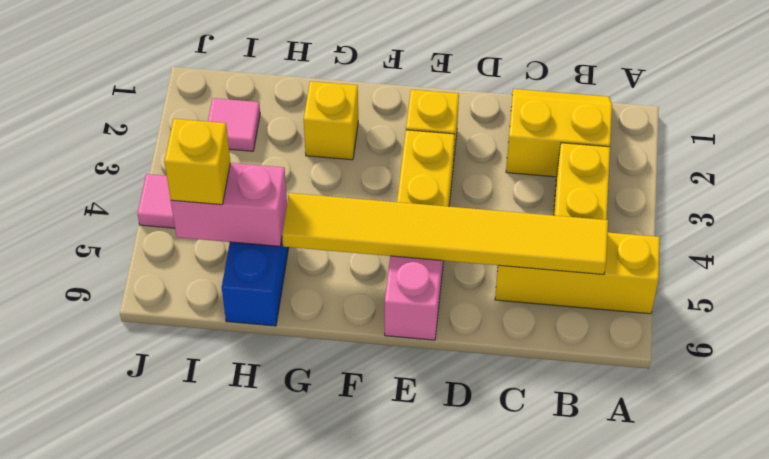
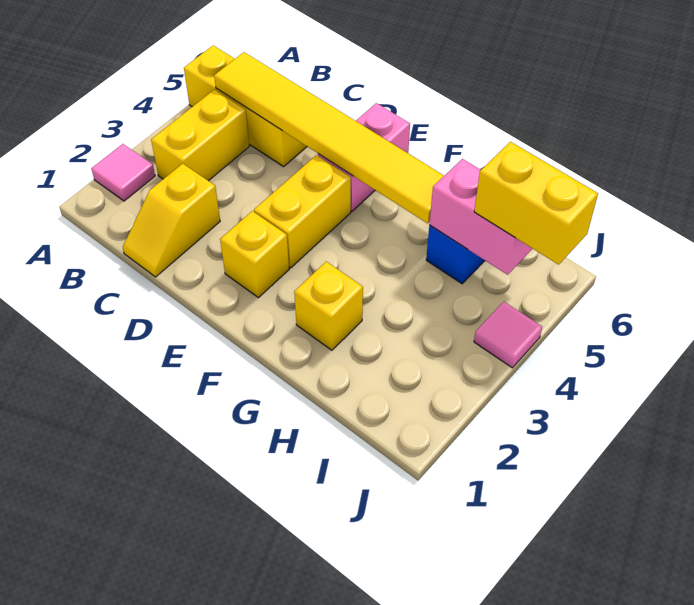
yellow slope B1:C2 level 1 top 2 -> yellow slope C1:C2 level 1 top 2
pink tile I2 level 1 -> pink tile A2 level 1
yellow brick I5 level 3 -> yellow brick I5:J5 level 3

